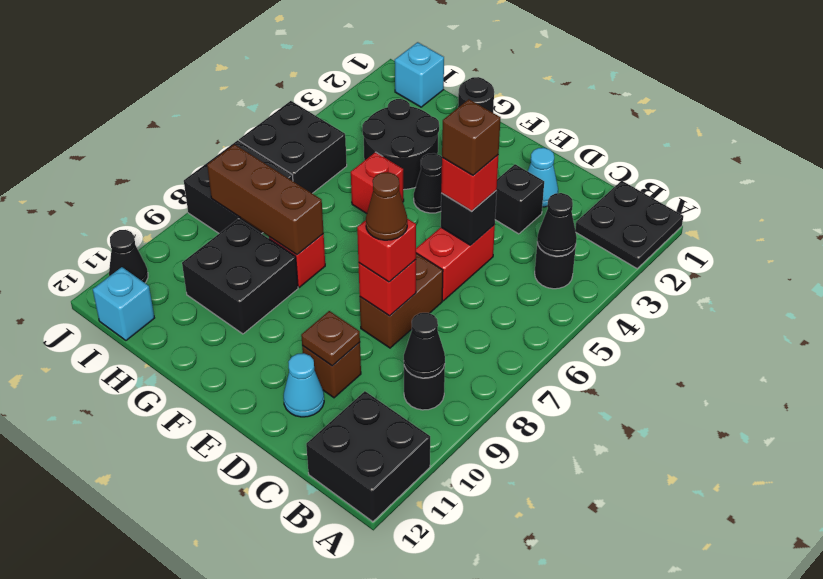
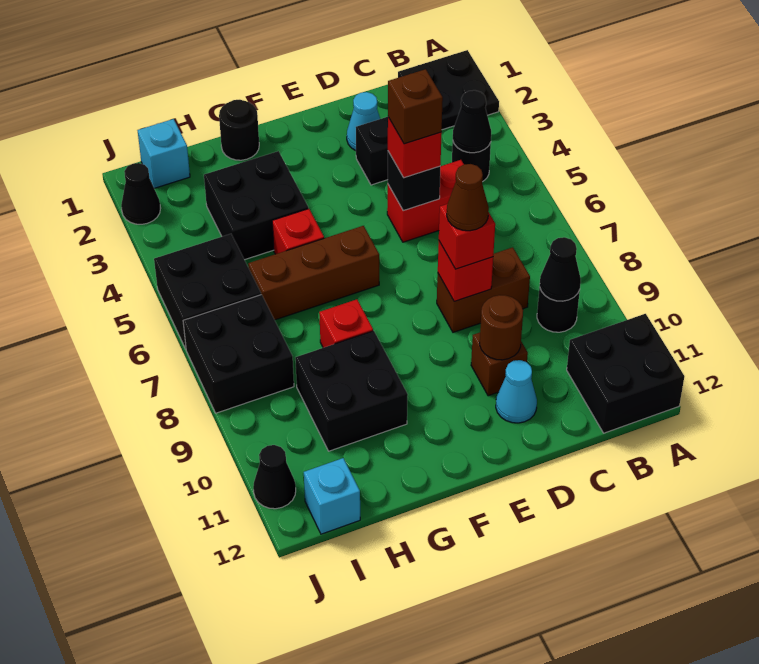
red brick D5:D6 level 1 -> red brick C5:D5 level 1
brown brick D7:D8 level 1 -> brown brick C8:D8 level 1
brown plate D10 level 2 -> brown round brick D10 level 2
black cone F4 level 1 -> black cone J2 level 1
black round brick G3:H4 level 1 -> black brick G3:H4 level 1
brown brick G8:I8 level 2 -> brown brick F6:H6 level 1

